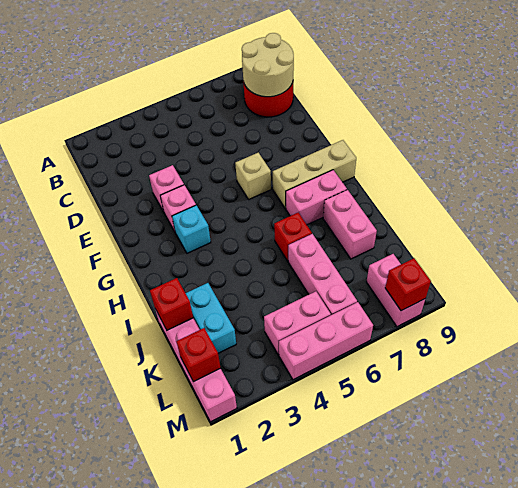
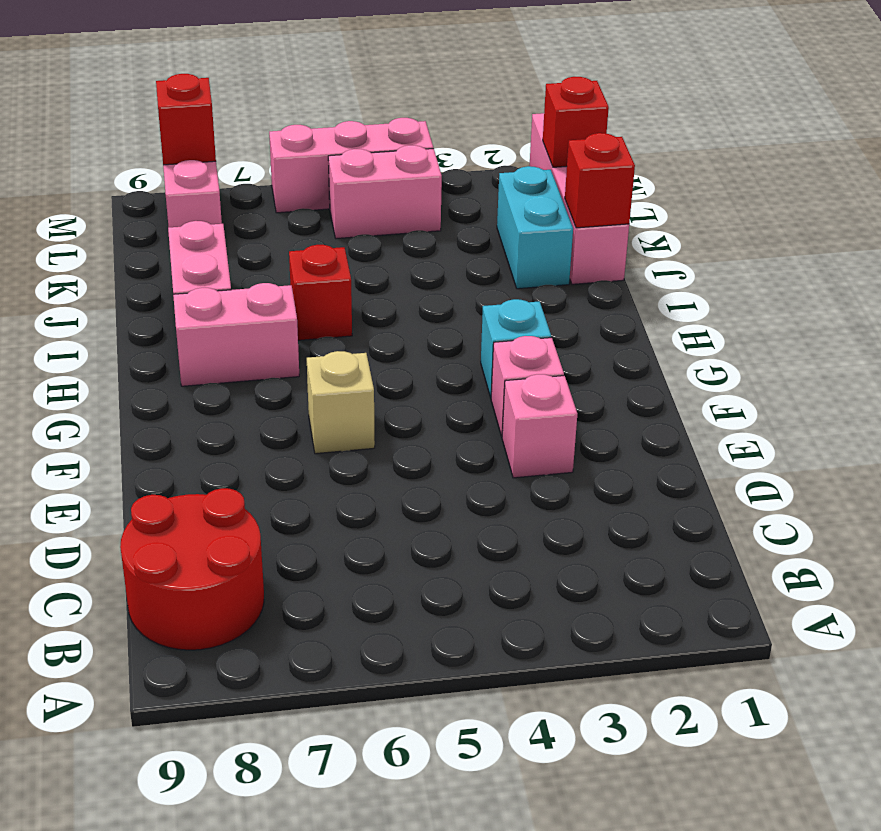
tan round brick B8:C9 level 2 -> none
tan brick G7:G9 level 1 -> none
pink brick J6:L6 level 1 -> none

